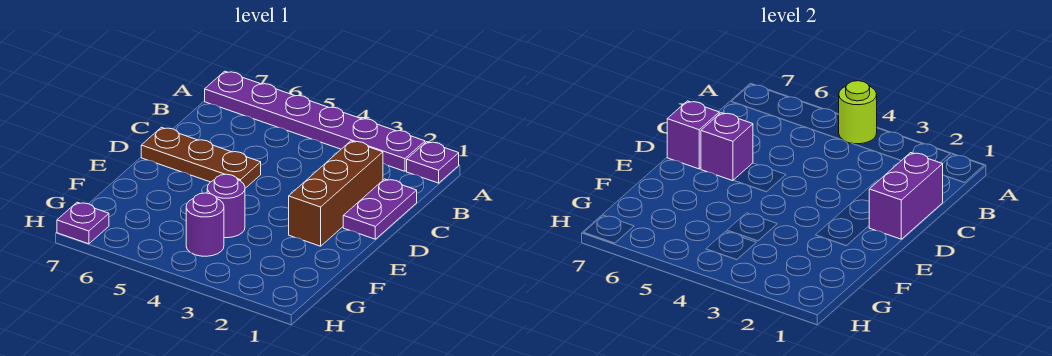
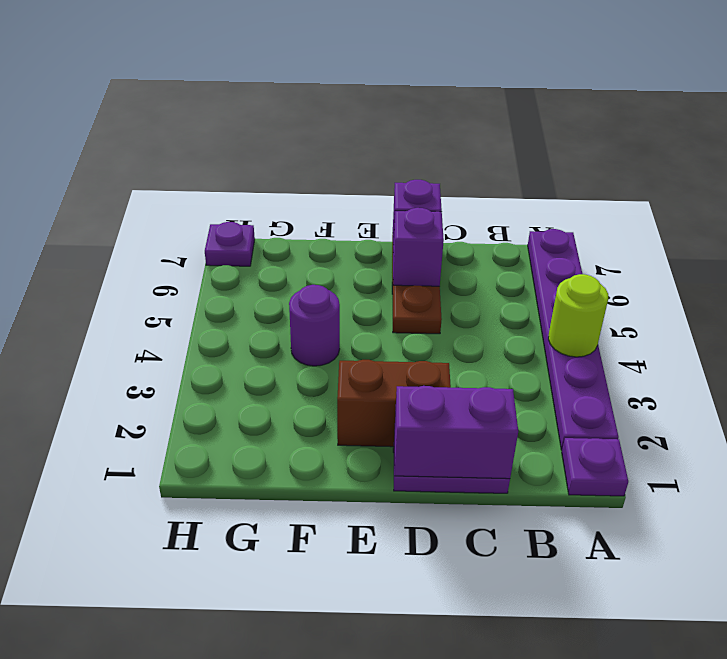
brown brick C2:E2 level 1 -> brown brick D2:E2 level 1
purple round brick G4 level 1 -> none

